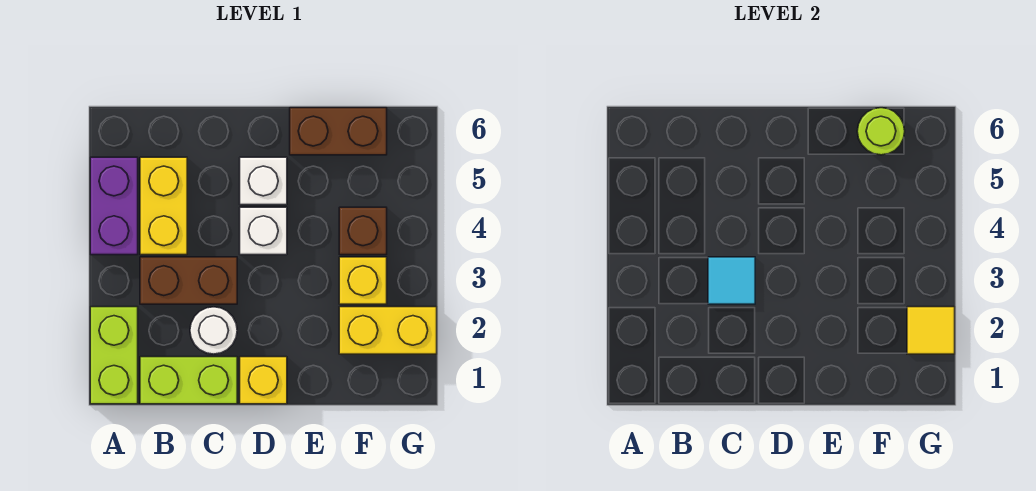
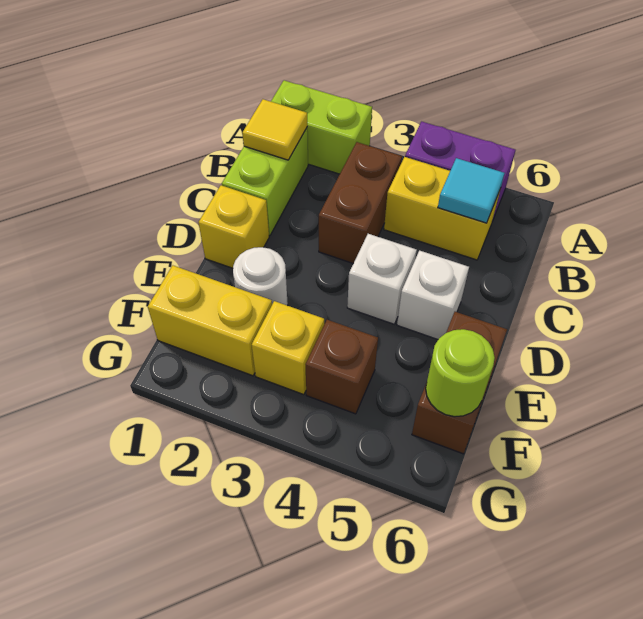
white round brick C2 level 1 -> white round brick E2 level 1
cyan tile C3 level 2 -> cyan tile B5 level 2
yellow brick F2:G2 level 1 -> yellow brick F1:F2 level 1
yellow tile G2 level 2 -> yellow tile B1 level 2

